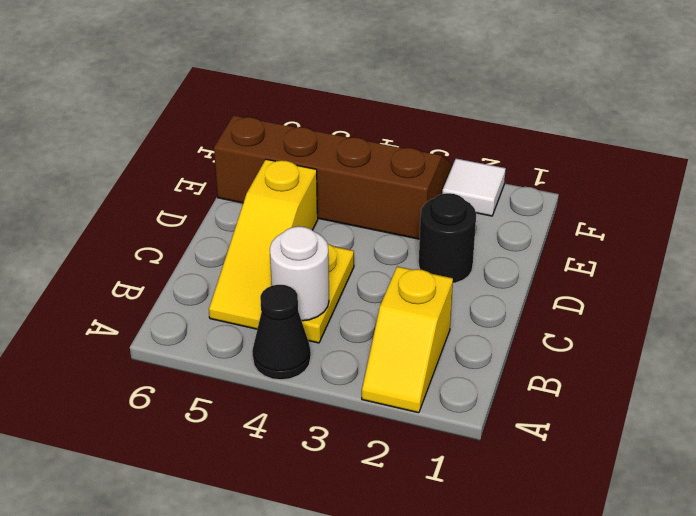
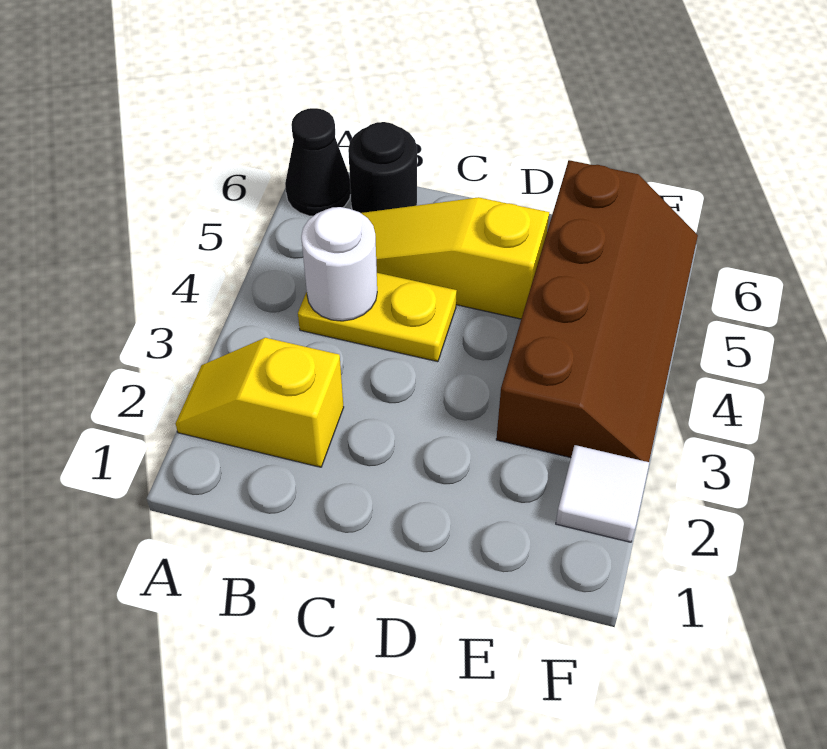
black cone A4 level 1 -> black cone A6 level 1
black round brick D2 level 1 -> black round brick B6 level 1

